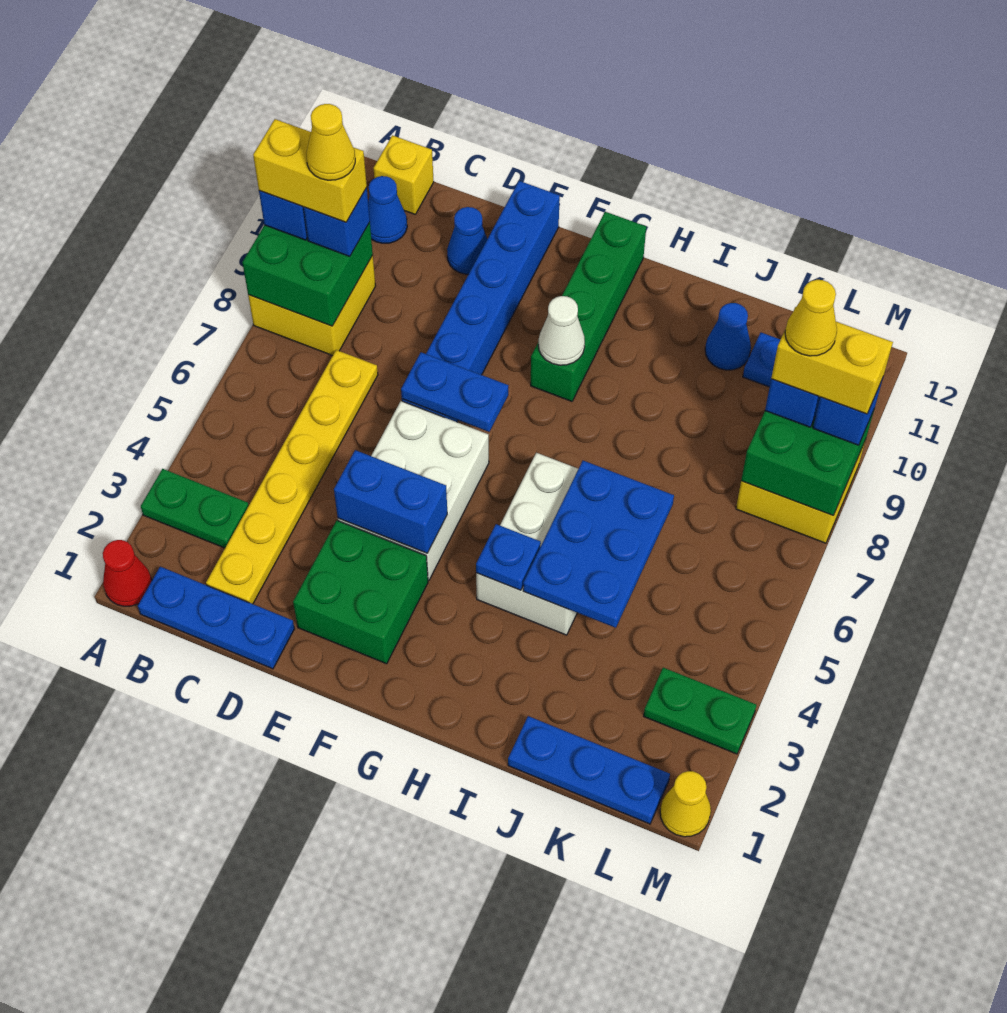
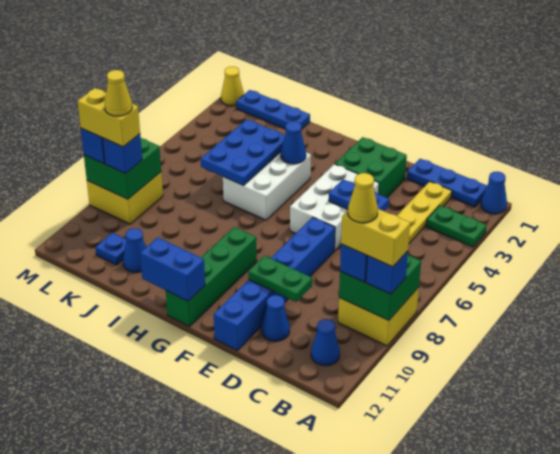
red cone A1 level 1 -> blue cone A1 level 1
yellow brick B12 level 1 -> none
blue brick E4:F4 level 2 -> blue brick G12:H12 level 2
blue plate E7:F7 level 2 -> blue plate D5:E5 level 2
white cone G9 level 2 -> none
blue plate H4 level 2 -> blue cone H4 level 2
green plate L3:M3 level 1 -> green plate D10:E10 level 2

